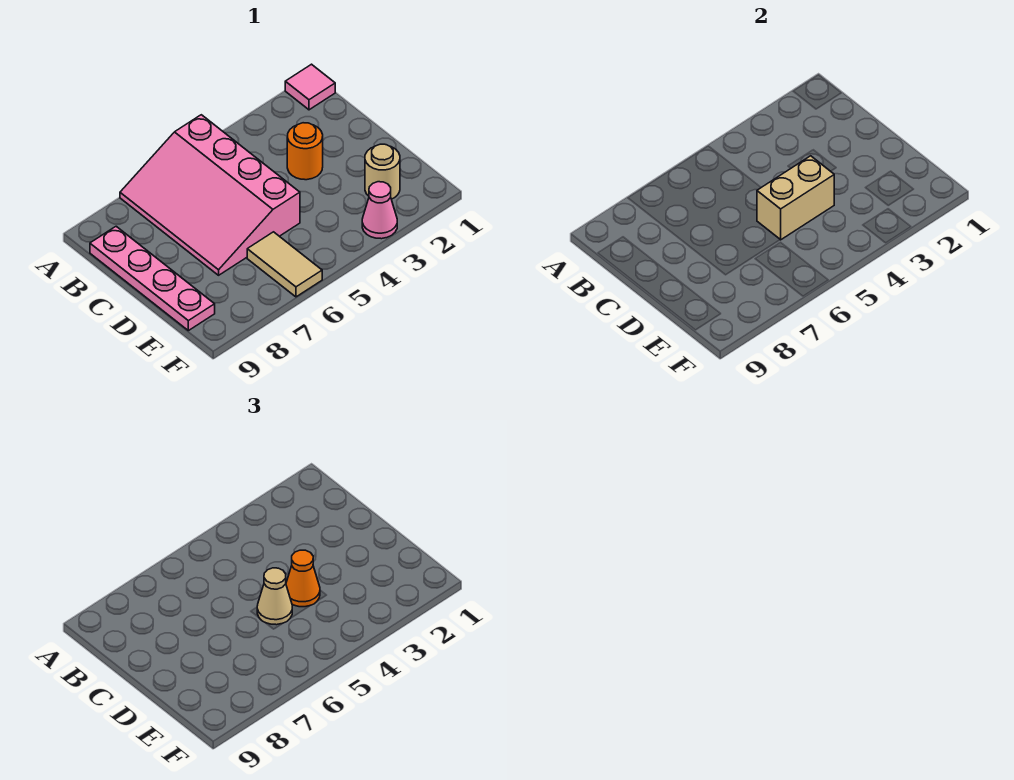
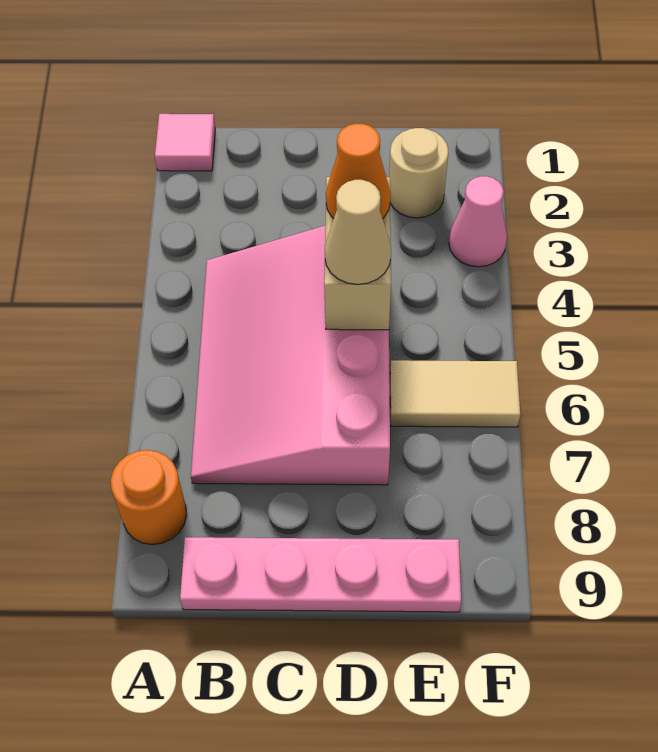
pink slope A5:D7 level 1 top 5 -> pink slope B4:D7 level 1 top D
orange round brick C3 level 1 -> orange round brick A8 level 1

